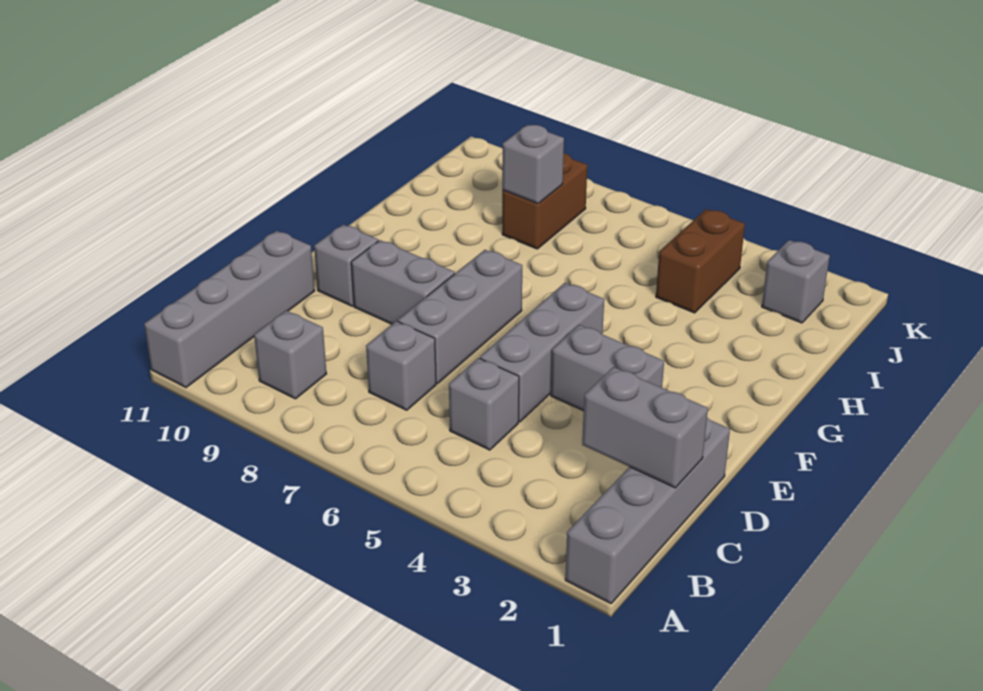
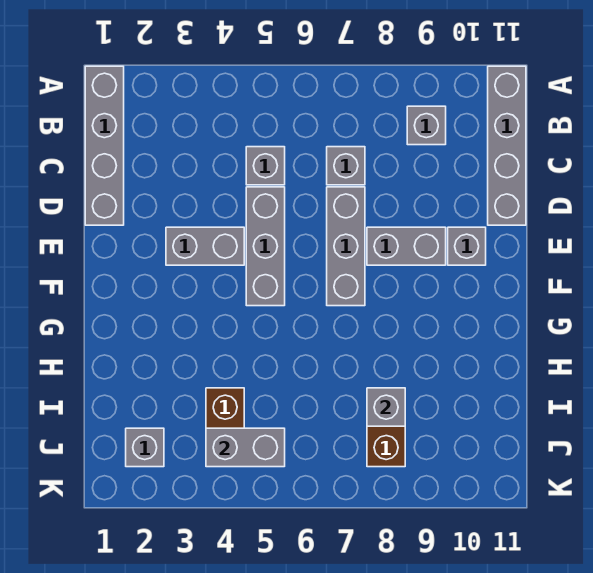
grey brick C1:C2 level 2 -> grey brick J4:J5 level 2

